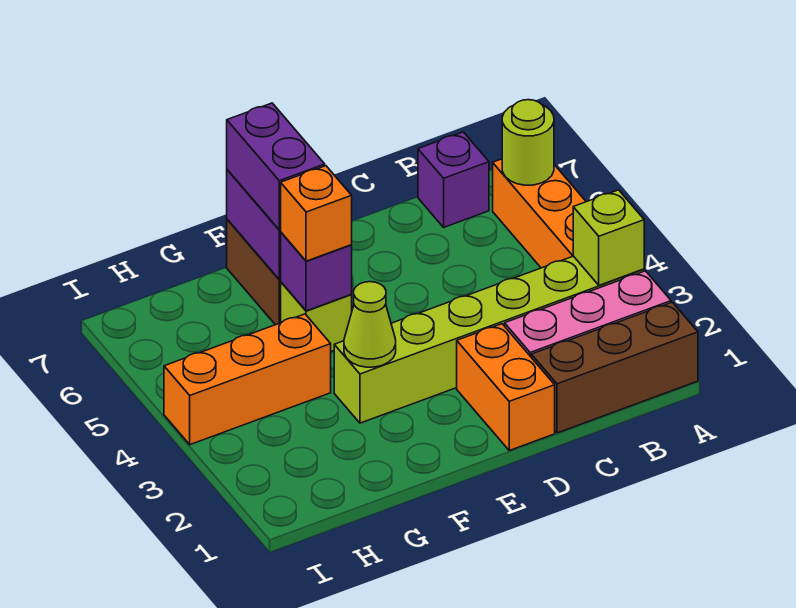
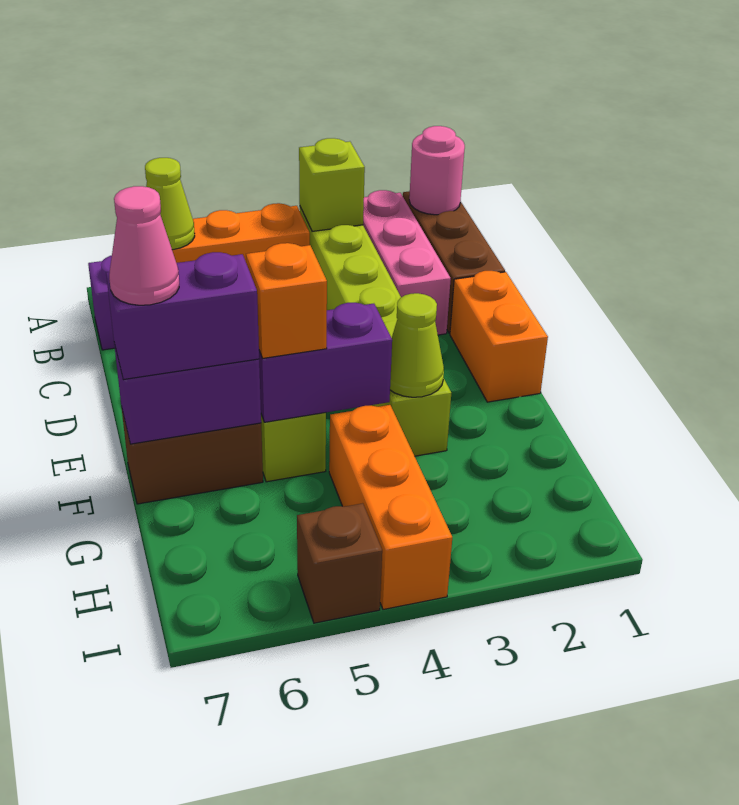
none -> pink round brick A1 level 2
lime round brick A6 level 2 -> lime cone A6 level 2
orange brick D1:D2 level 1 -> orange brick D1:E1 level 1
purple brick F5 level 2 -> purple brick F4:F5 level 2
none -> pink cone F7 level 4
none -> brown brick I5 level 1

